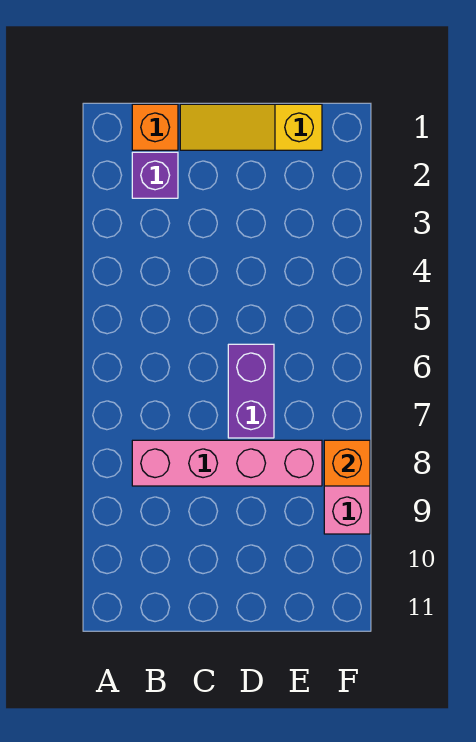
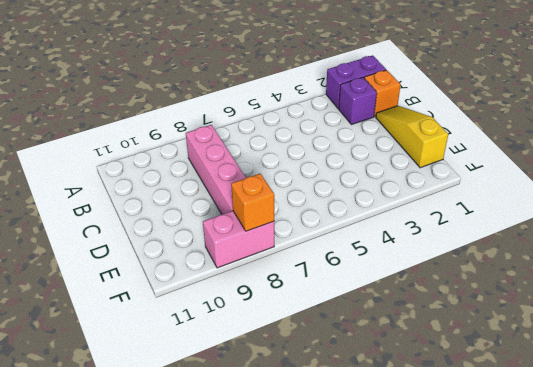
purple brick D6:D7 level 1 -> purple brick A1:A2 level 1

